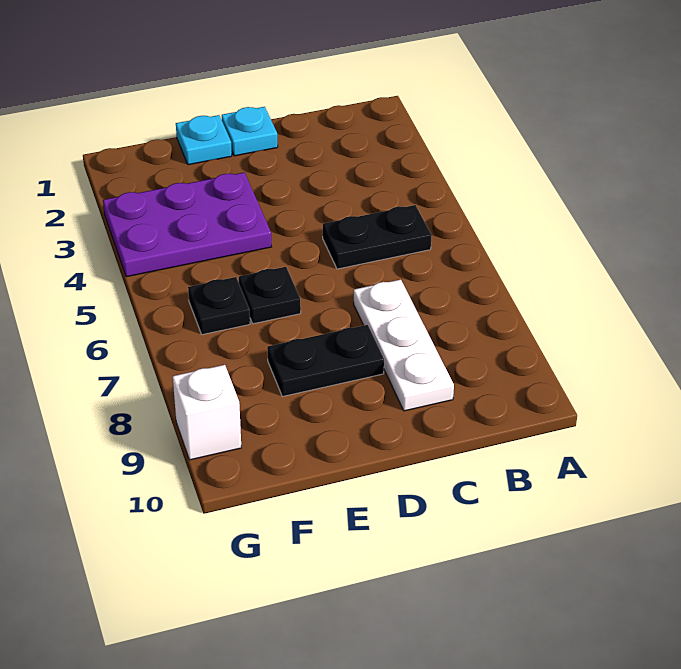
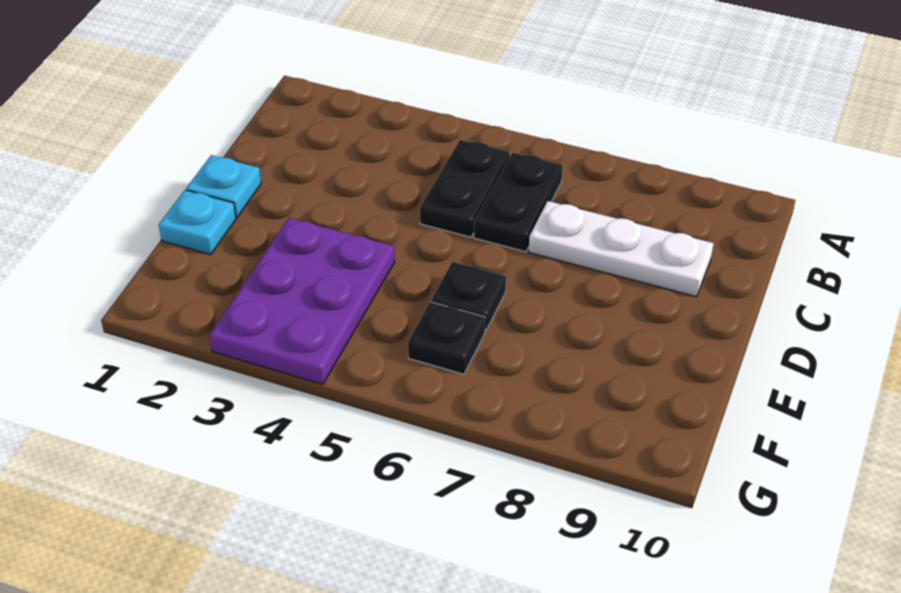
black plate D8:E8 level 1 -> black plate B6:C6 level 1
white brick G9 level 1 -> none

